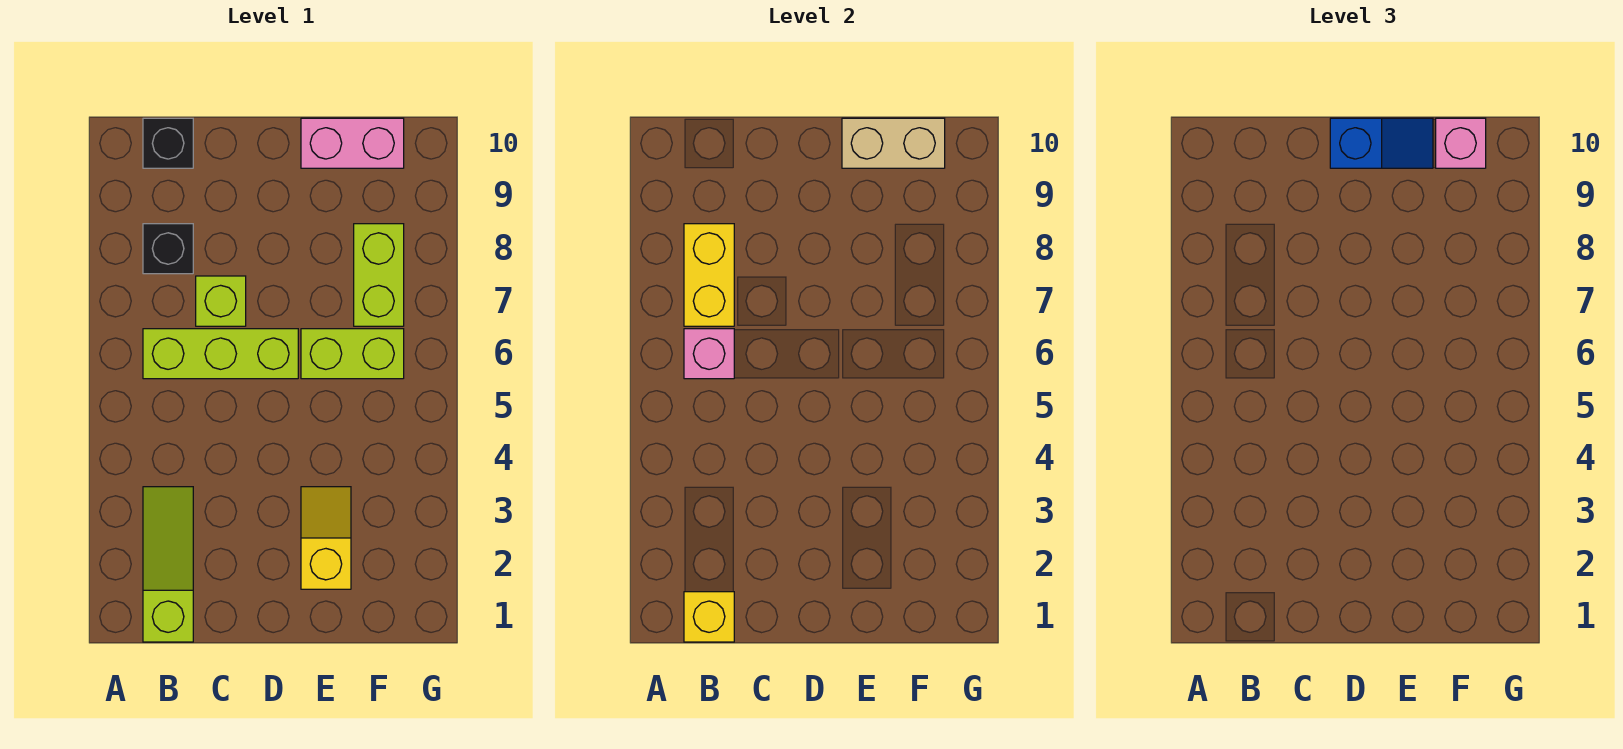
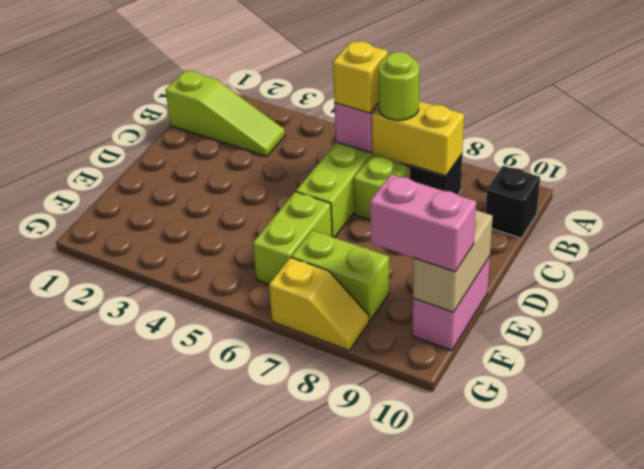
yellow brick B1 level 2 -> yellow brick B6 level 3
none -> lime round brick B7 level 3
blue slope D10:E10 level 3 top D -> none
yellow slope E2:E3 level 1 top 2 -> yellow slope G7:G8 level 1 top 7
pink brick F10 level 3 -> pink brick F9:F10 level 3

